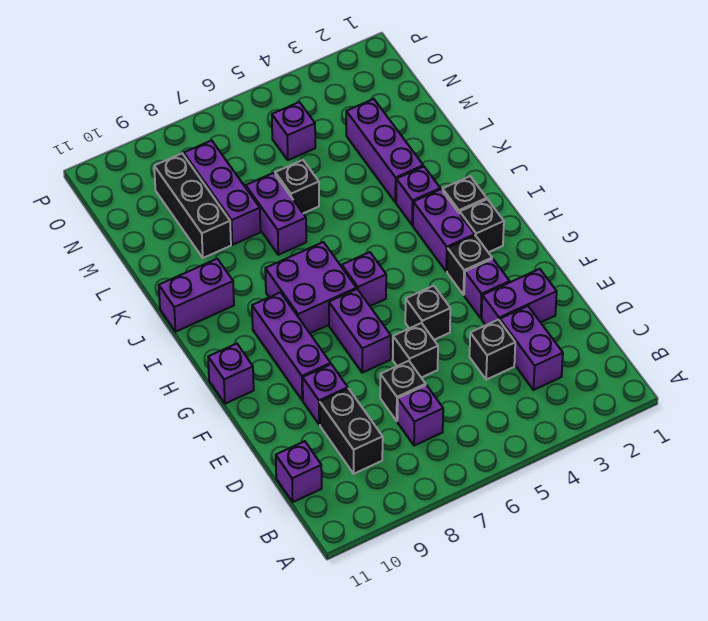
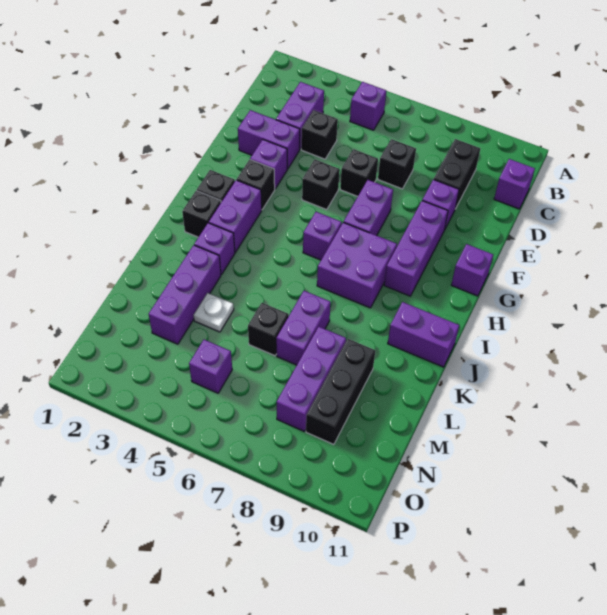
purple brick C7 level 1 -> purple brick B5 level 1
none -> white plate L4 level 1

